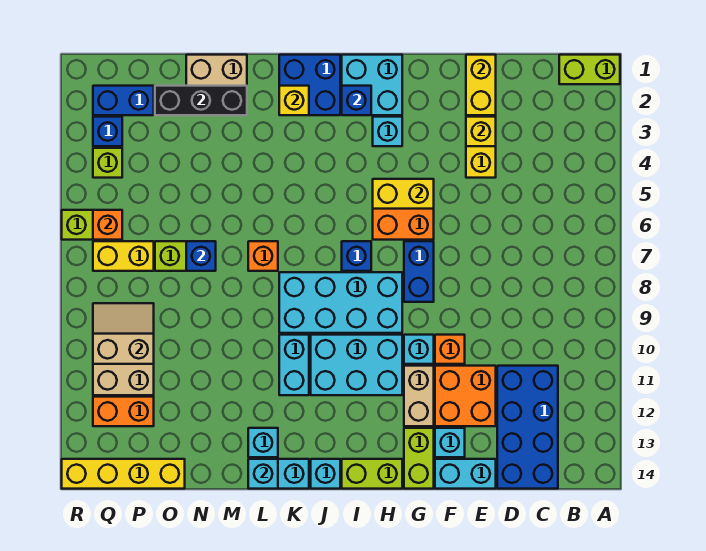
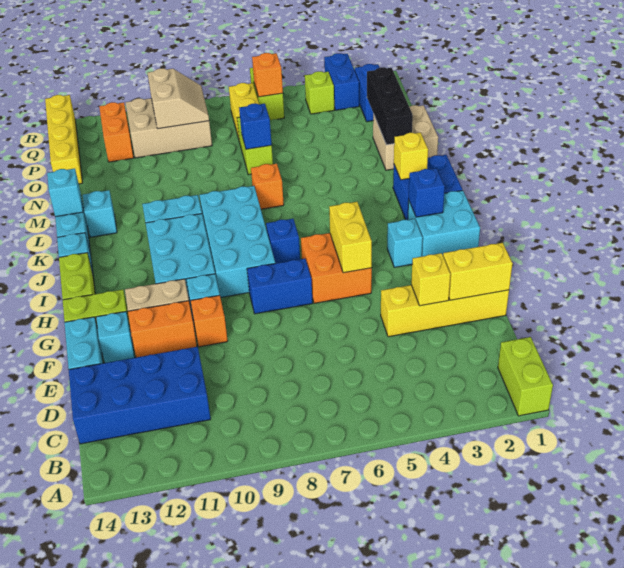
orange brick E11:F12 level 1 -> orange brick F11:F12 level 1
blue brick Q3 level 1 -> blue brick Q3:R3 level 1

